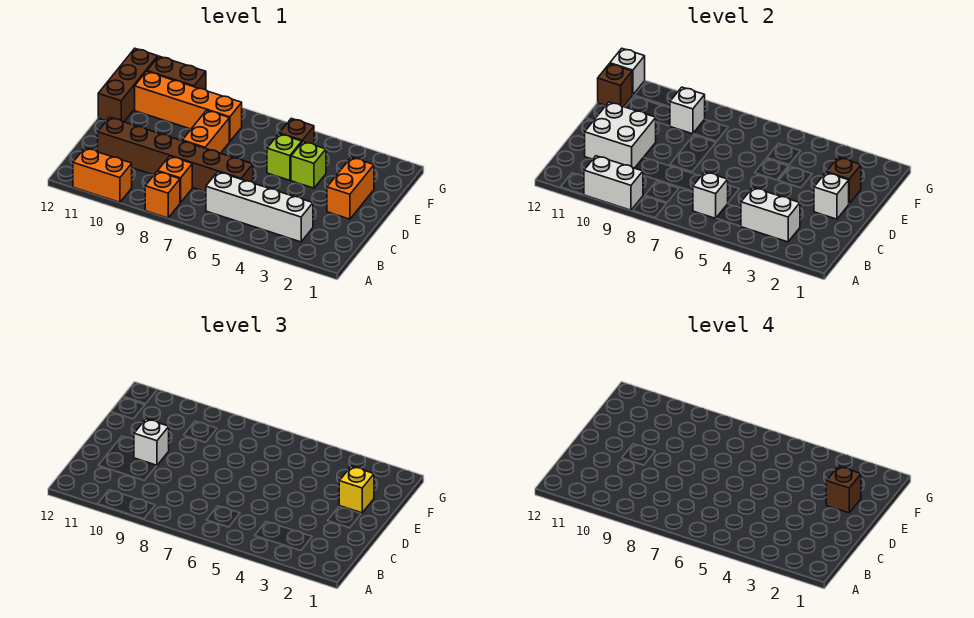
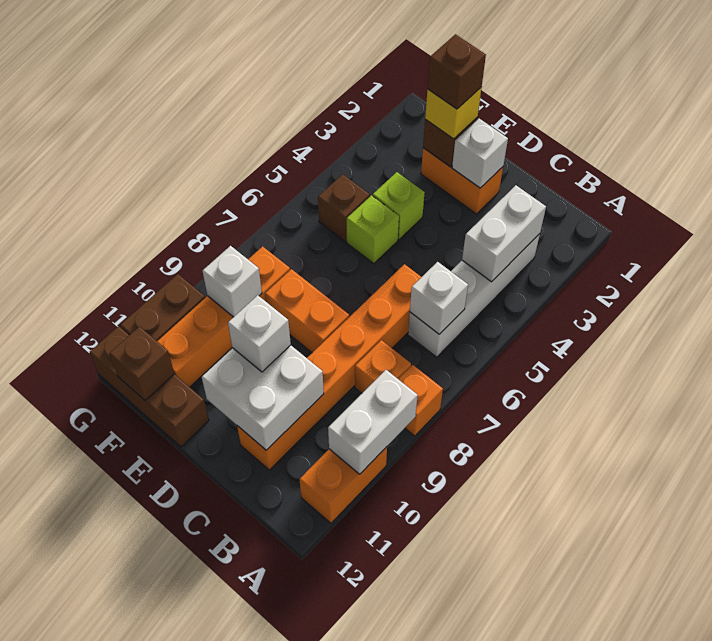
brown brick C6:C11 level 1 -> orange brick C6:C11 level 1
white brick G12 level 2 -> none

